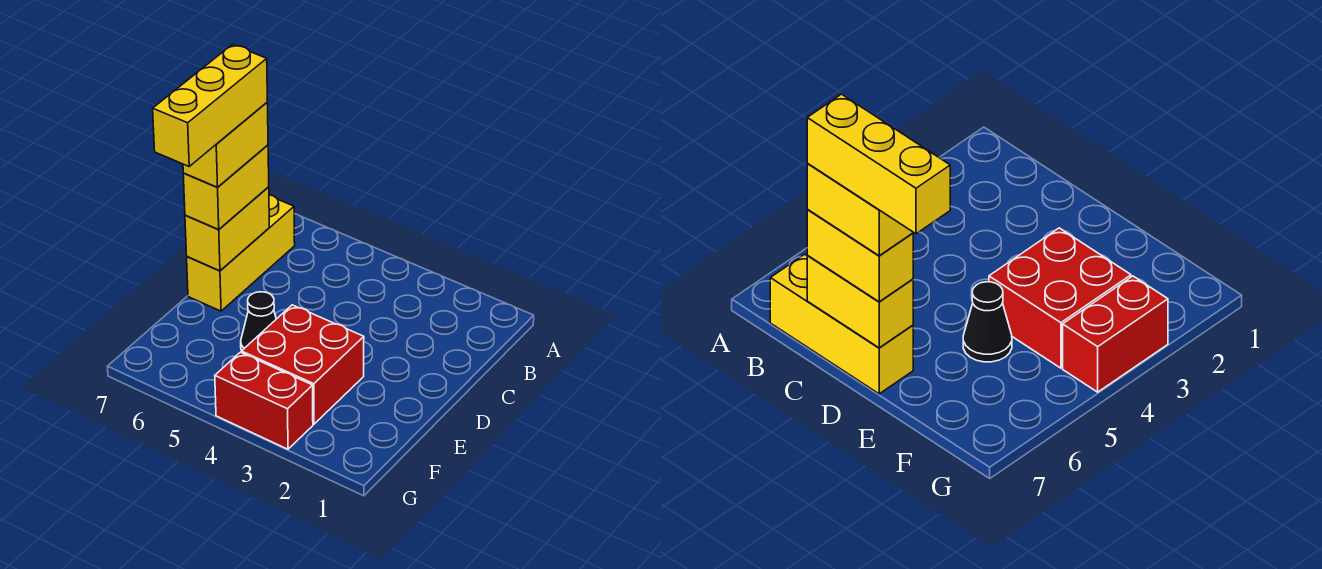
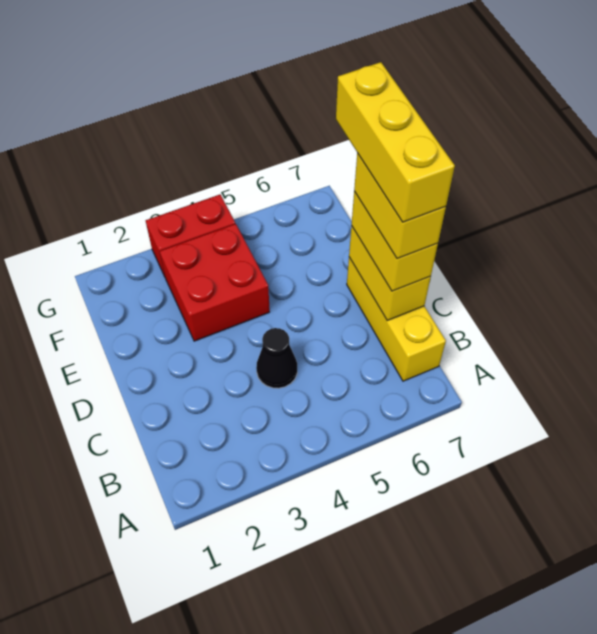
black cone E5 level 1 -> black cone C4 level 1

